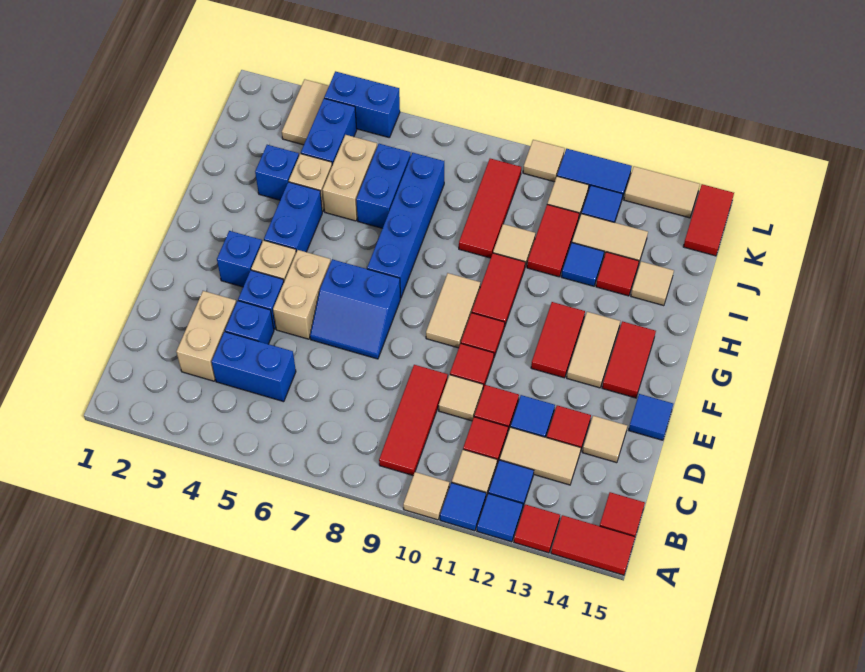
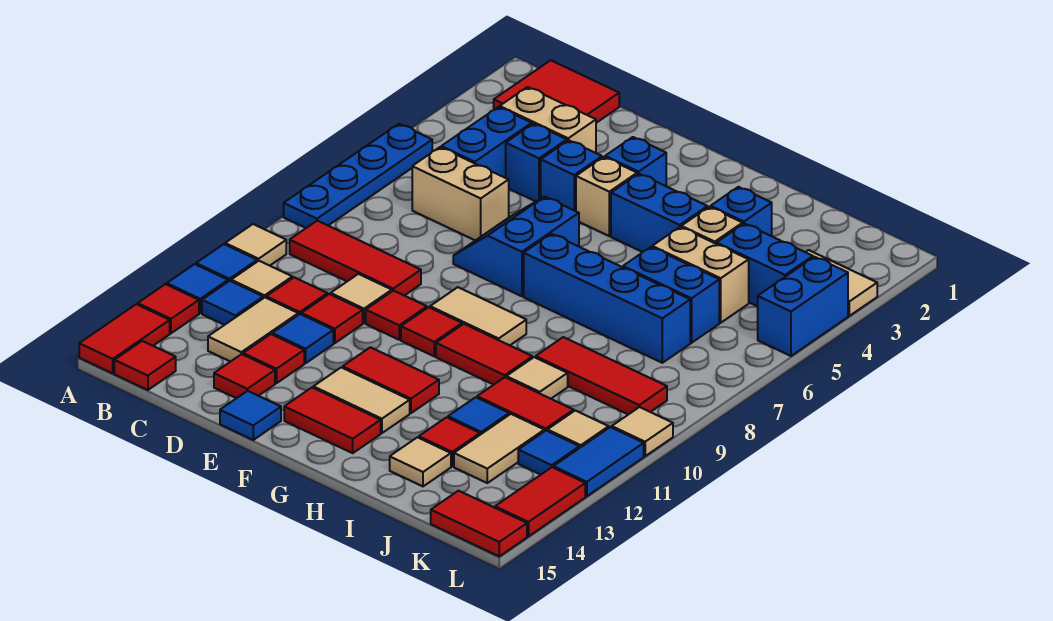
none -> blue plate A5:A8 level 1
none -> red tile B1:C2 level 1
tan tile D14 level 1 -> red tile D14 level 1
tan brick E5:F5 level 1 -> tan brick C6:D6 level 1
tan tile L13:L14 level 1 -> red tile L13:L14 level 1

